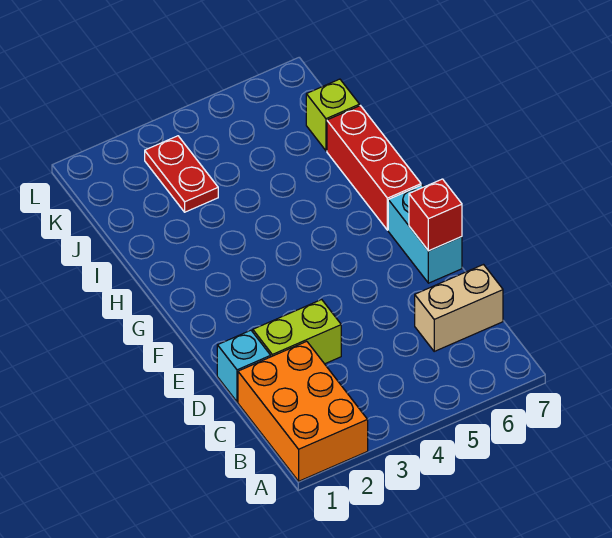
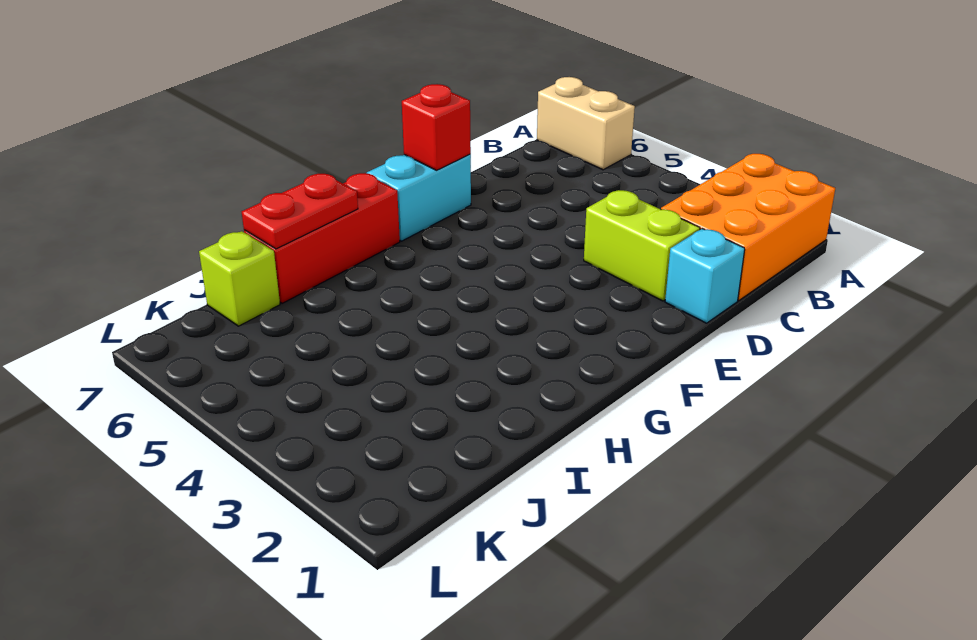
tan brick C6:C7 level 1 -> tan brick A6:A7 level 1
red plate J3:K3 level 1 -> red plate H7:I7 level 2

